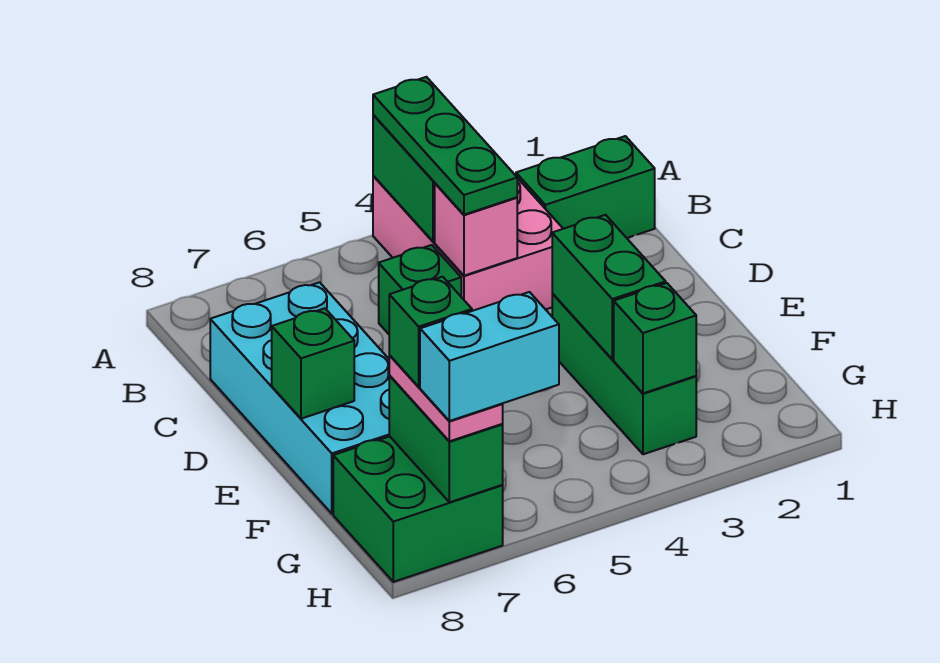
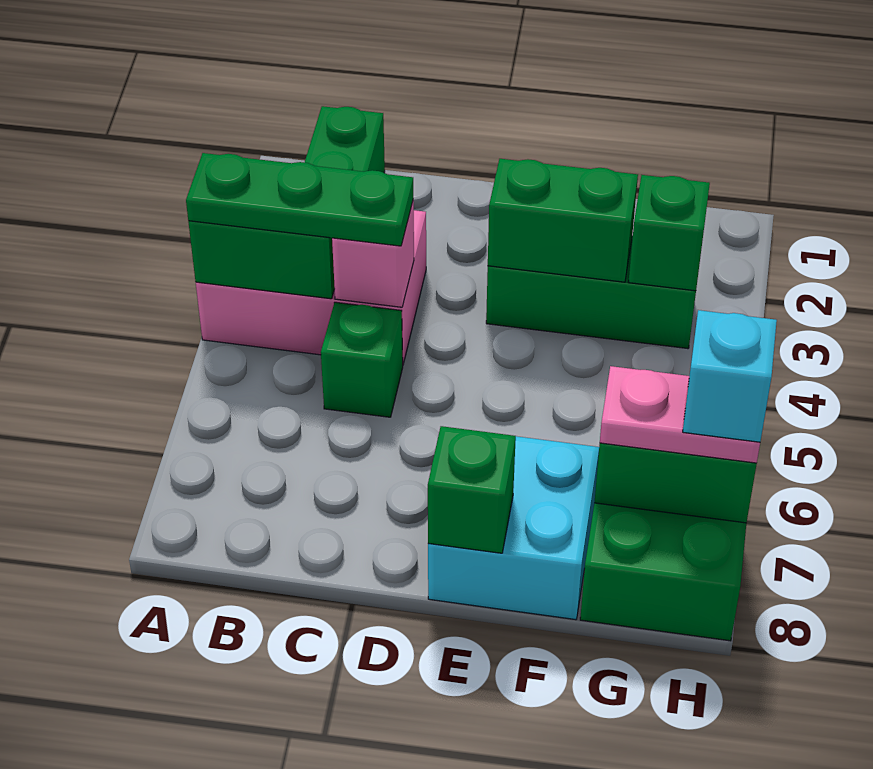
cyan brick C7:F8 level 1 -> cyan brick E7:F8 level 1
green brick G7 level 4 -> none
cyan brick H6:H7 level 4 -> cyan brick H7 level 4

